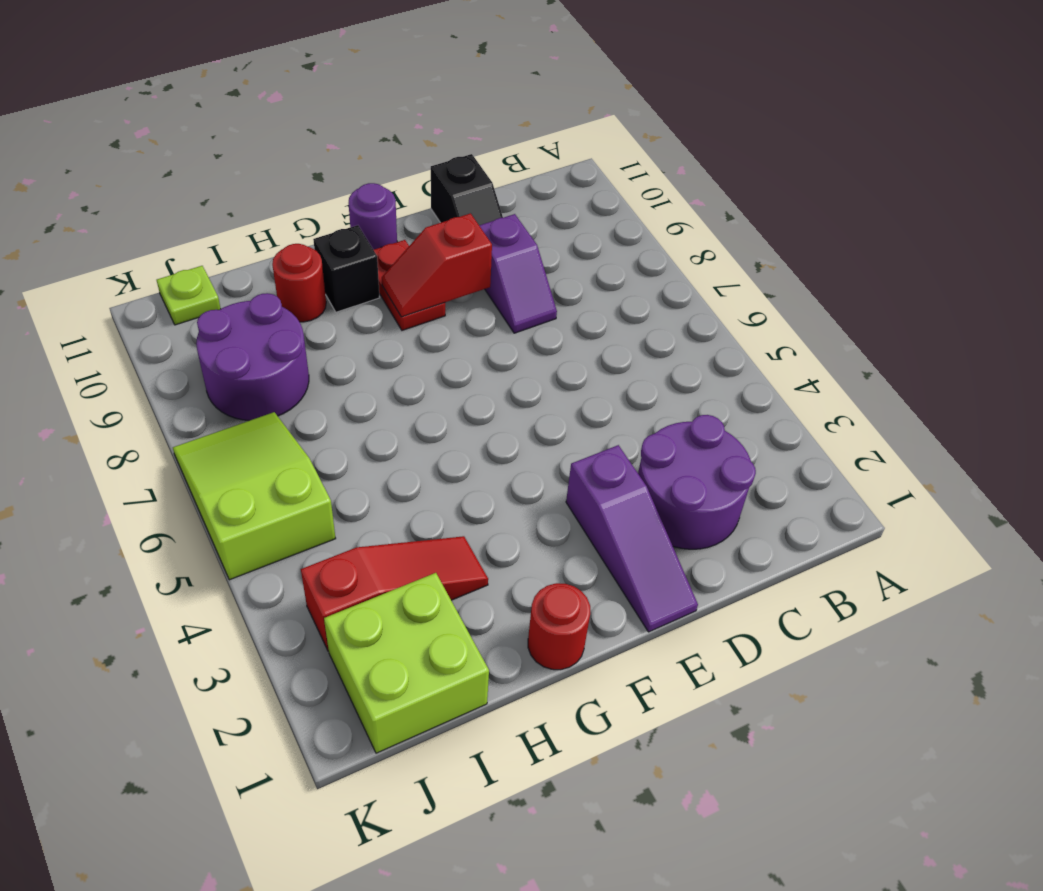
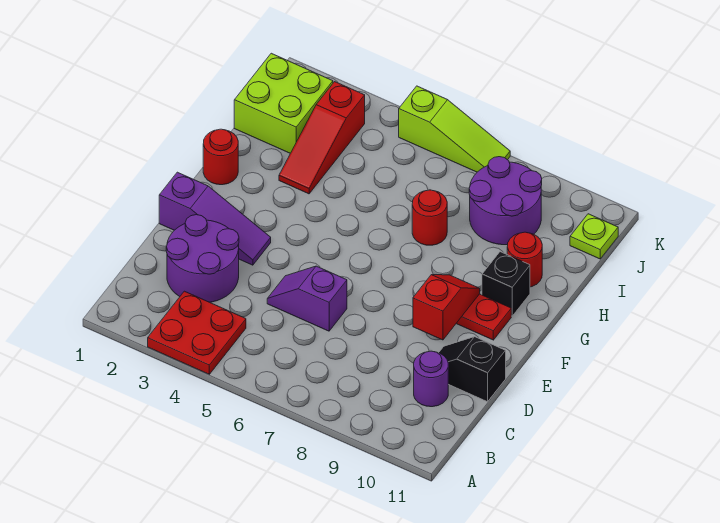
none -> red plate A3:B4 level 1
purple slope D8:D9 level 1 top 9 -> purple slope D5:D6 level 1 top 6
purple slope E1:E3 level 1 top 3 -> purple slope E1:E3 level 1 top 1
purple round brick F11 level 1 -> purple round brick C10 level 1
none -> red round brick H7 level 1
lime slope J5:K7 level 1 top 5 -> lime slope K5:K7 level 1 top 5

